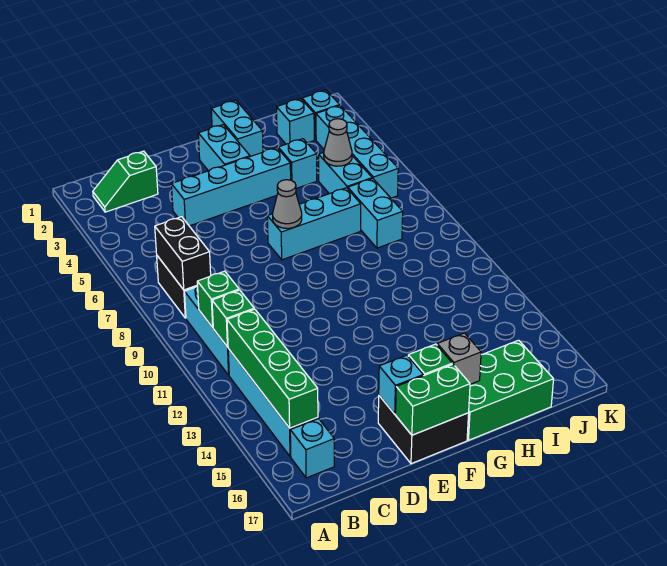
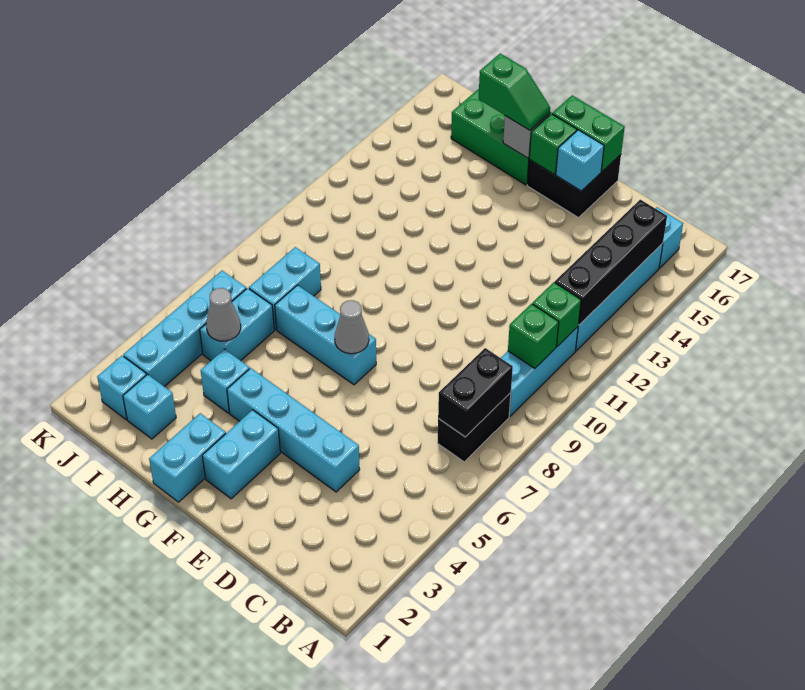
green slope B2:C2 level 1 top C -> green slope G16:H16 level 3 top H
green brick B12:B15 level 2 -> black brick B12:B15 level 2

